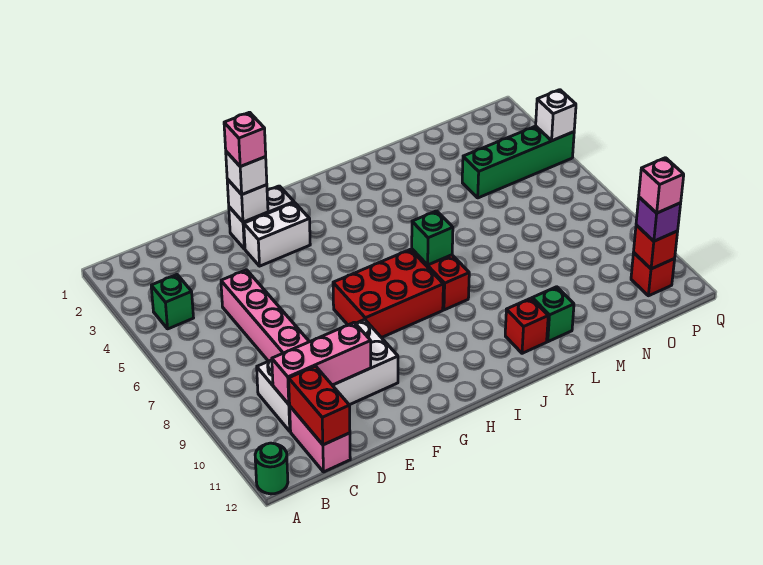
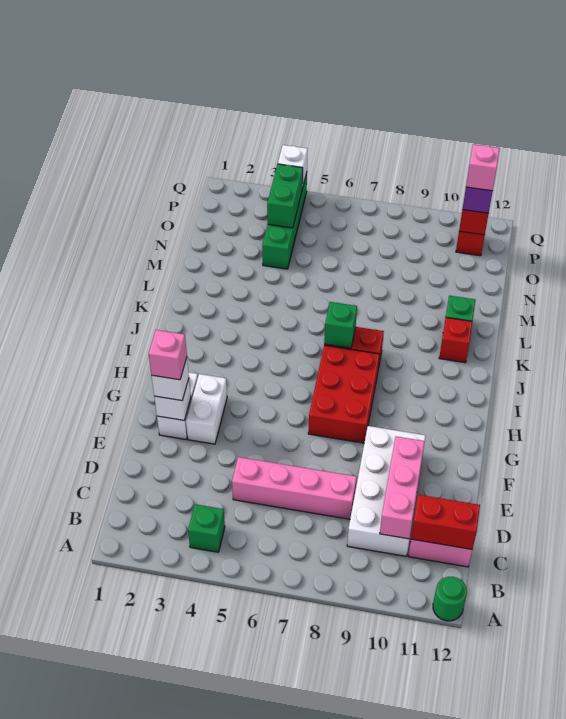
none -> green brick O4:P4 level 2

